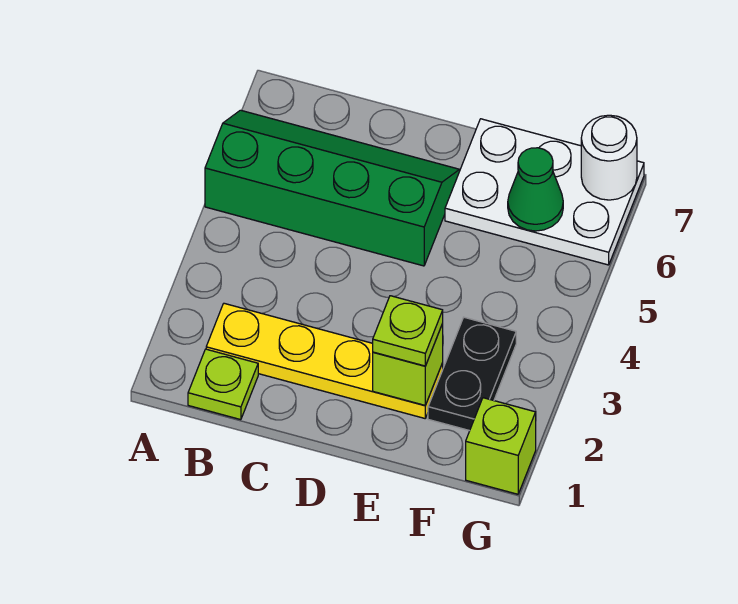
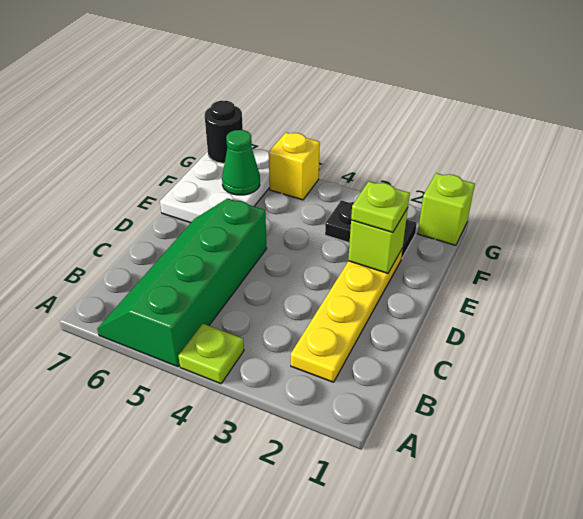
lime plate B1 level 1 -> lime plate A4 level 1
none -> yellow brick G5 level 1
white round brick G7 level 2 -> black round brick G7 level 2

